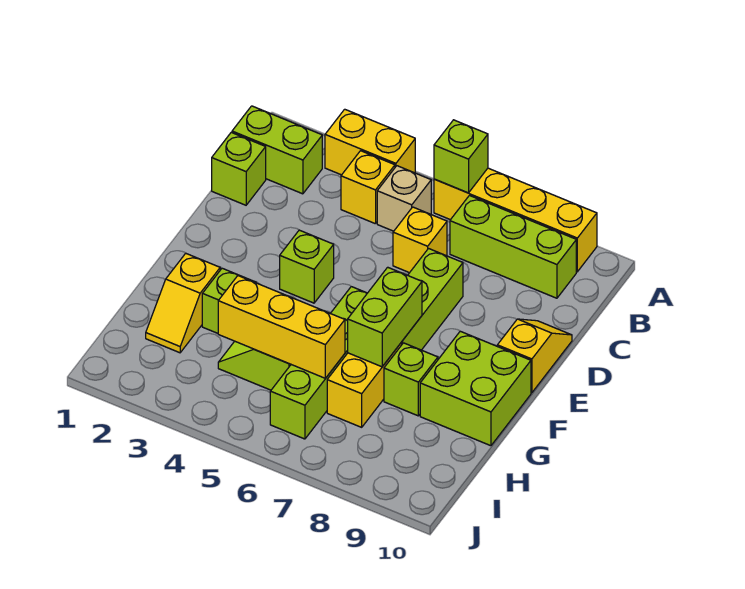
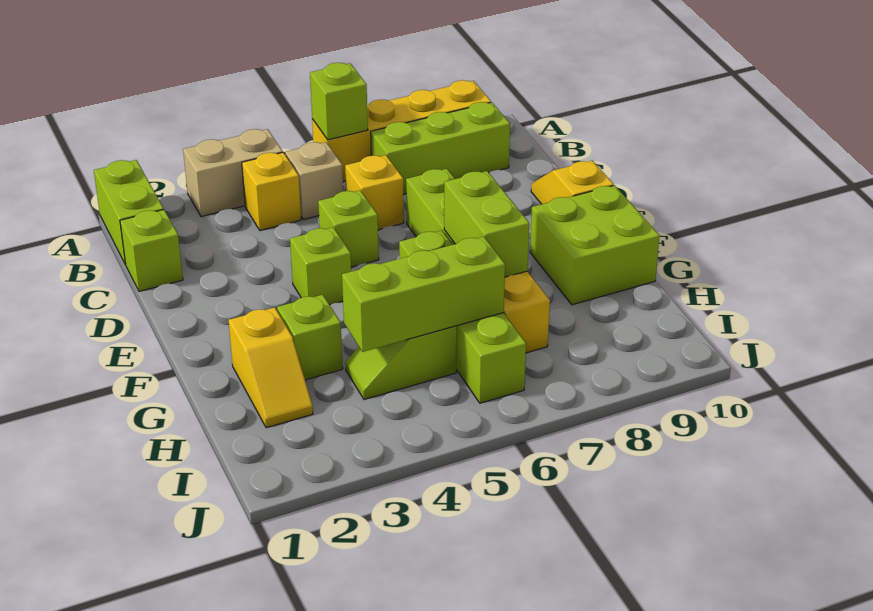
yellow brick A3:A4 level 1 -> tan brick A3:A4 level 1
lime brick B1:B2 level 1 -> lime brick A1:B1 level 1
lime brick G8 level 1 -> lime brick D5 level 1
yellow brick H4:H6 level 2 -> lime brick H4:H6 level 2

